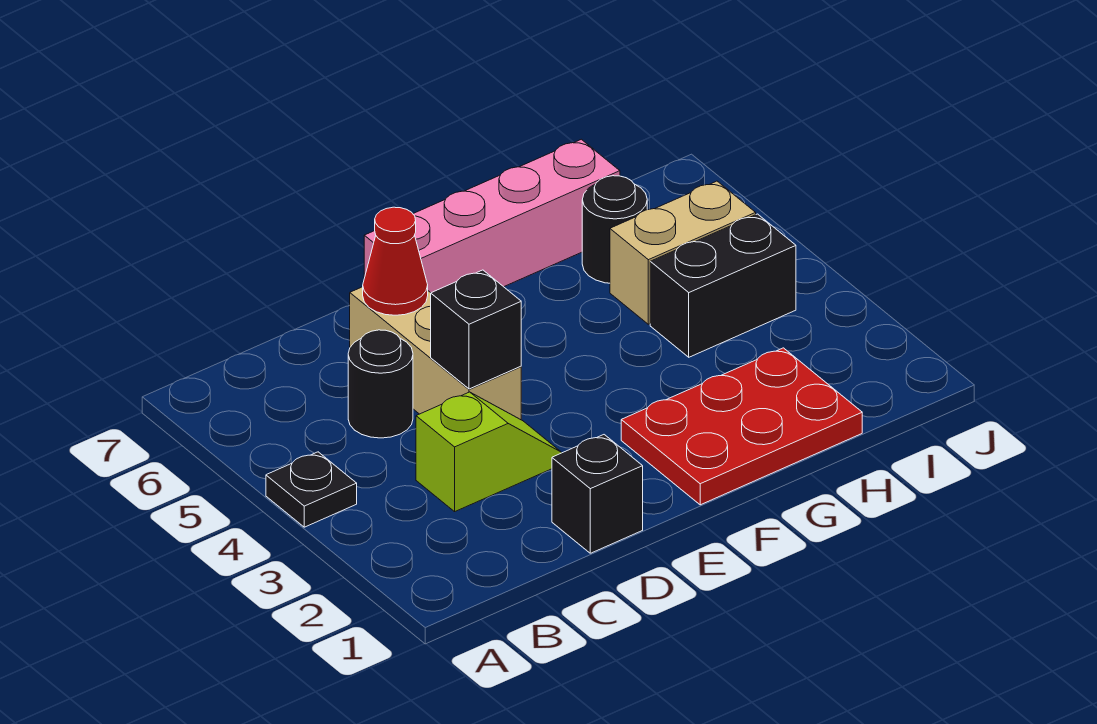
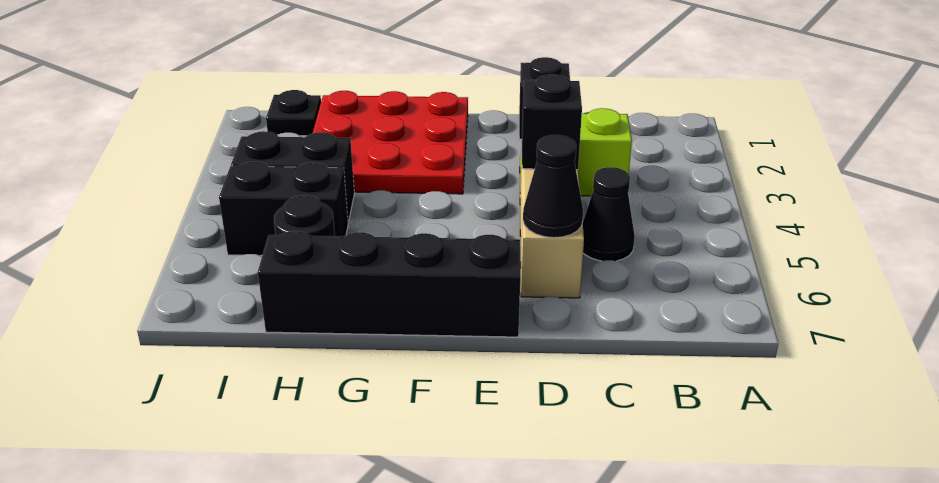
black plate A4 level 1 -> black plate I1 level 1
black round brick C5 level 1 -> black cone C5 level 1
red cone D6 level 2 -> black cone D6 level 2
pink brick E7:H7 level 1 -> black brick E7:H7 level 1
red plate F1:H2 level 1 -> red plate F1:H3 level 1
tan brick H5:I5 level 1 -> black brick H5:I5 level 1

